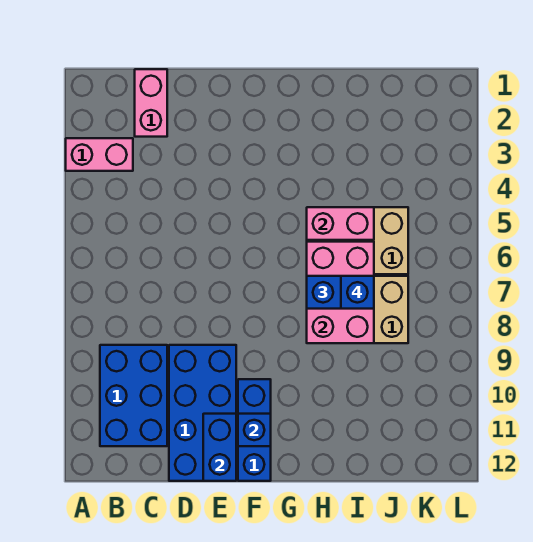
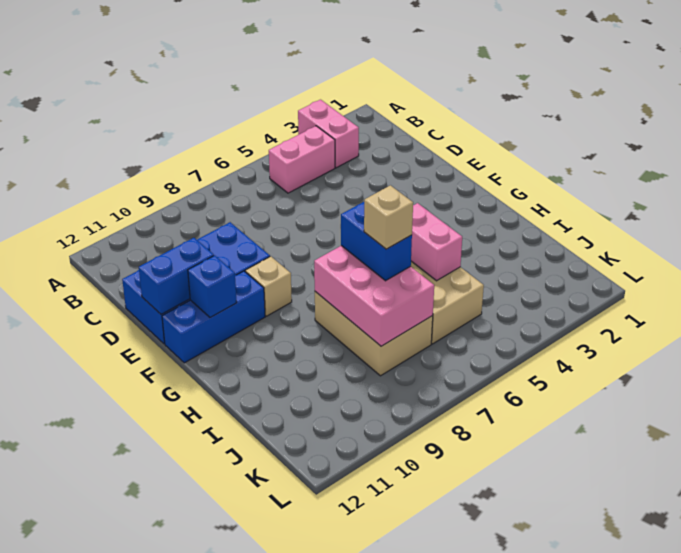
blue brick B9:C11 level 1 -> none
pink brick C1:C2 level 1 -> pink brick B4:B5 level 1
none -> tan brick F9 level 1
pink brick H6:I8 level 2 -> pink brick H7:J8 level 2
blue brick I7 level 4 -> tan brick I7 level 4

